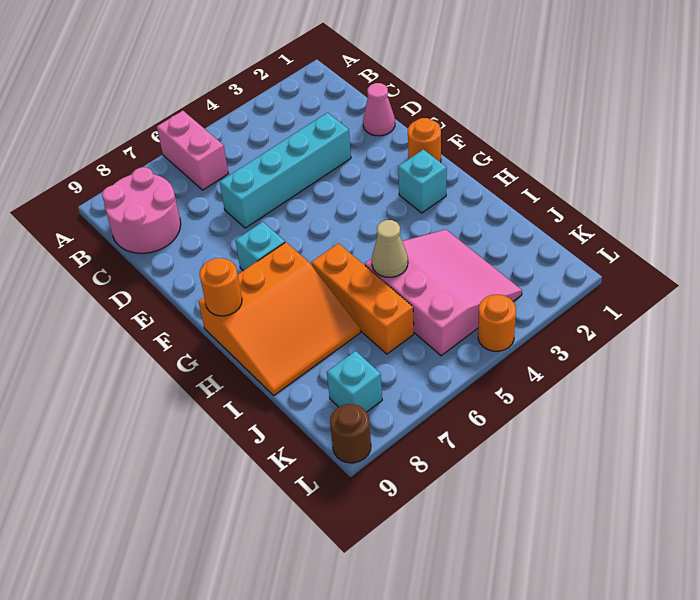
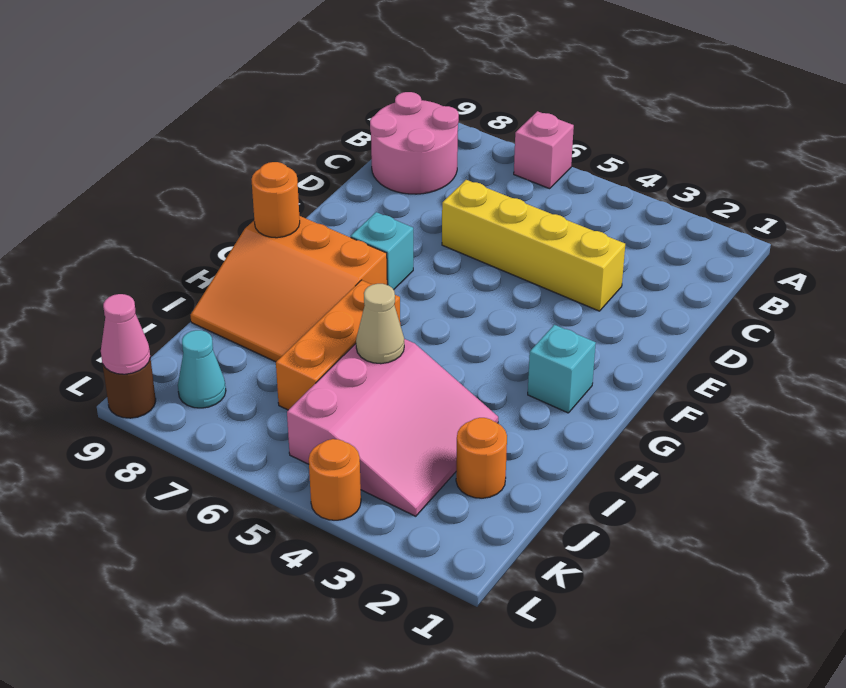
pink brick A6:B6 level 1 -> pink brick A6 level 1
pink cone D1 level 1 -> pink cone L9 level 2
cyan brick D3:D6 level 1 -> yellow brick D3:D6 level 1
orange round brick F1 level 1 -> orange round brick J2 level 1
cyan brick K8 level 1 -> cyan cone K8 level 1

